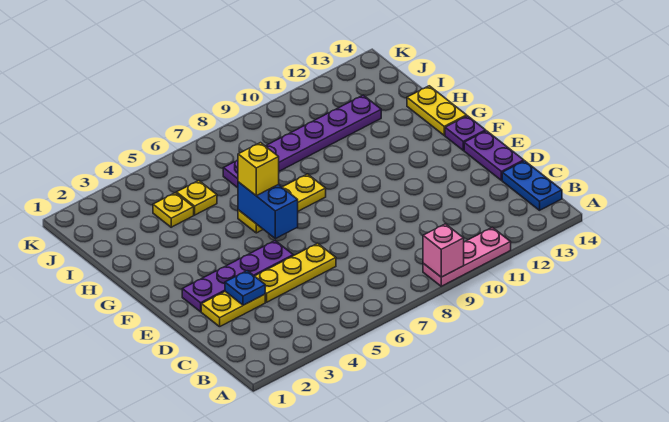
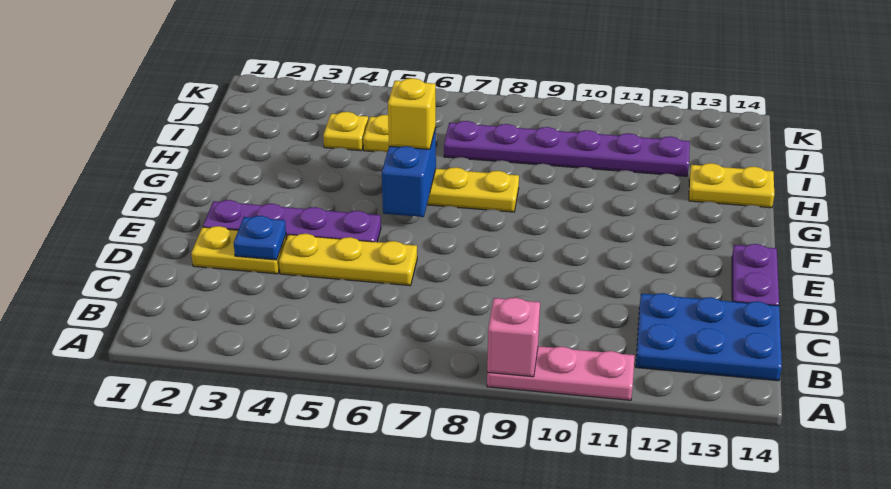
blue plate B14:C14 level 1 -> blue plate B12:C14 level 1
purple plate F14 level 1 -> none
yellow plate G14:H14 level 1 -> yellow plate H13:H14 level 1

